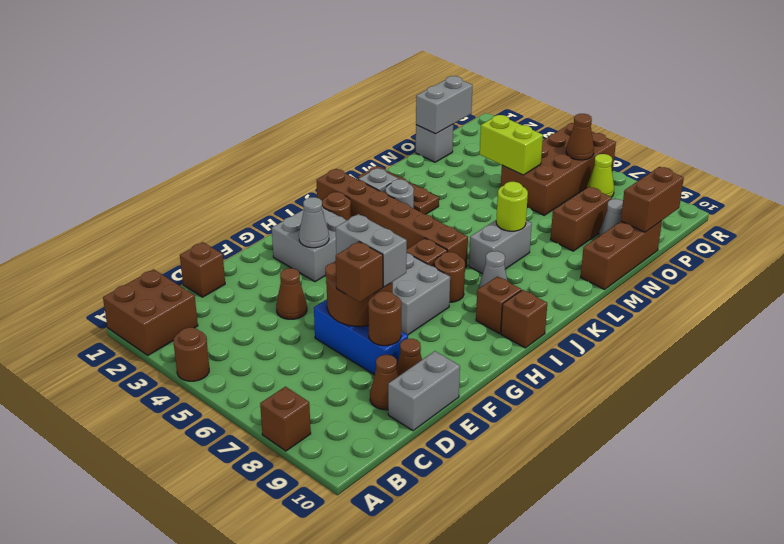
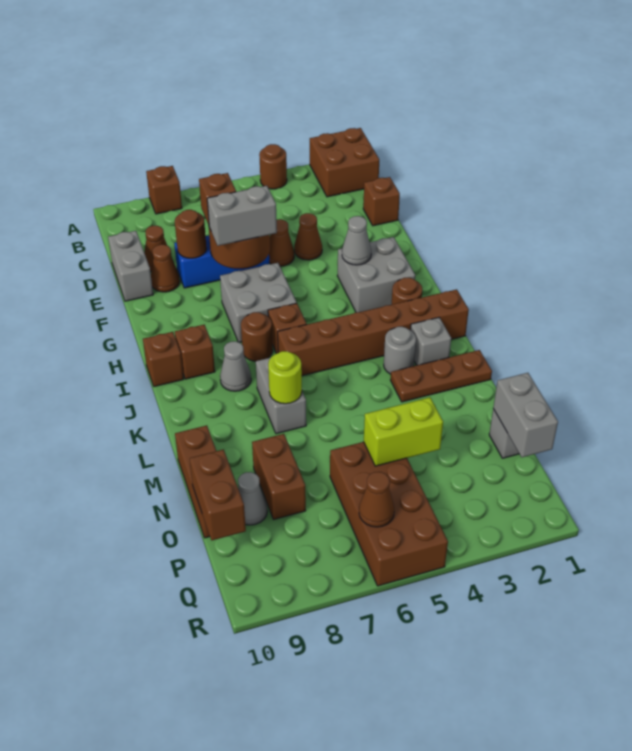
none -> brown cone E5 level 1
lime cone Q7 level 1 -> none

